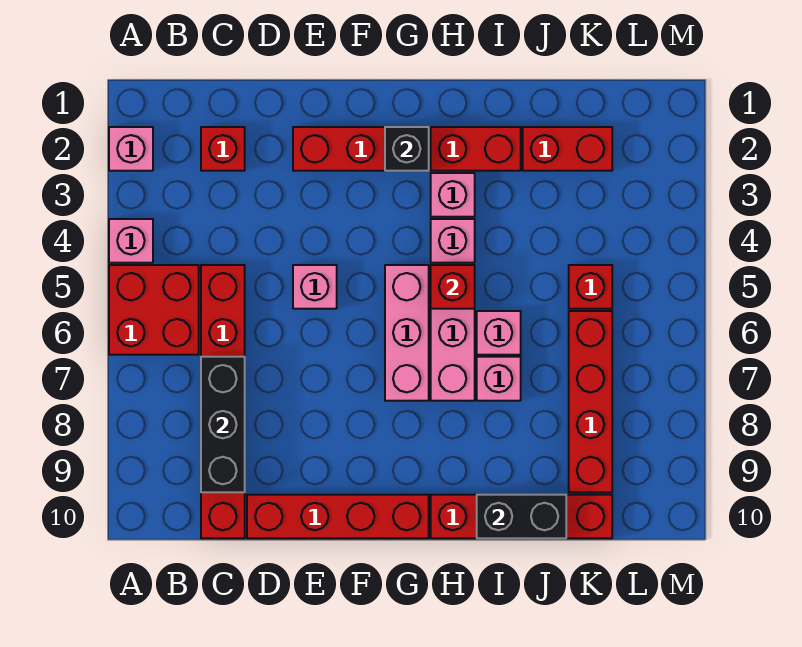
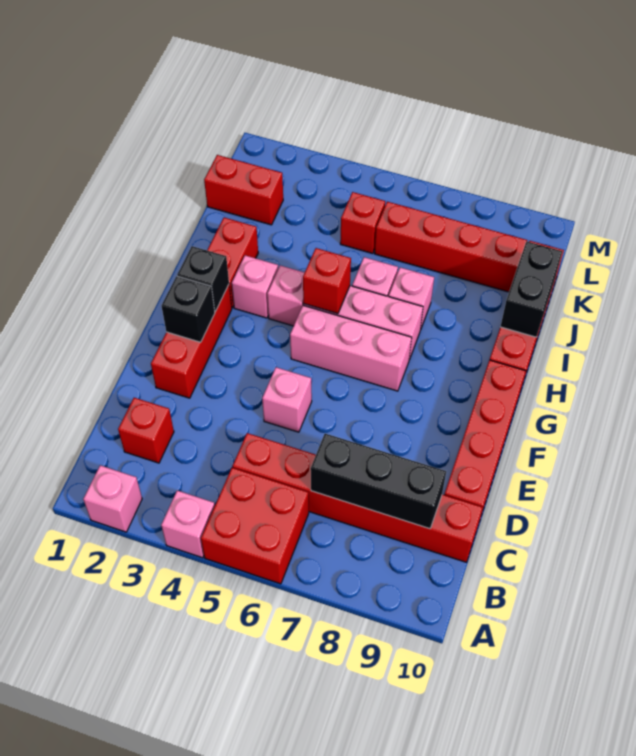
none -> black brick F2 level 2
red brick J2:K2 level 1 -> red brick K1:K2 level 1

